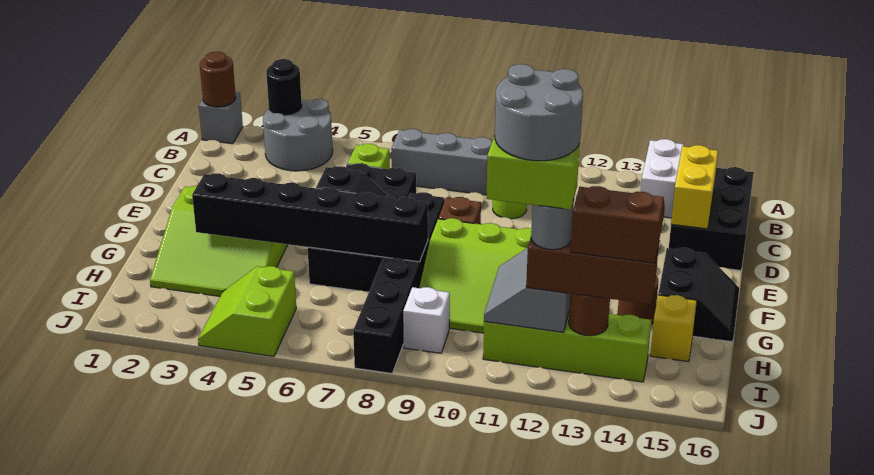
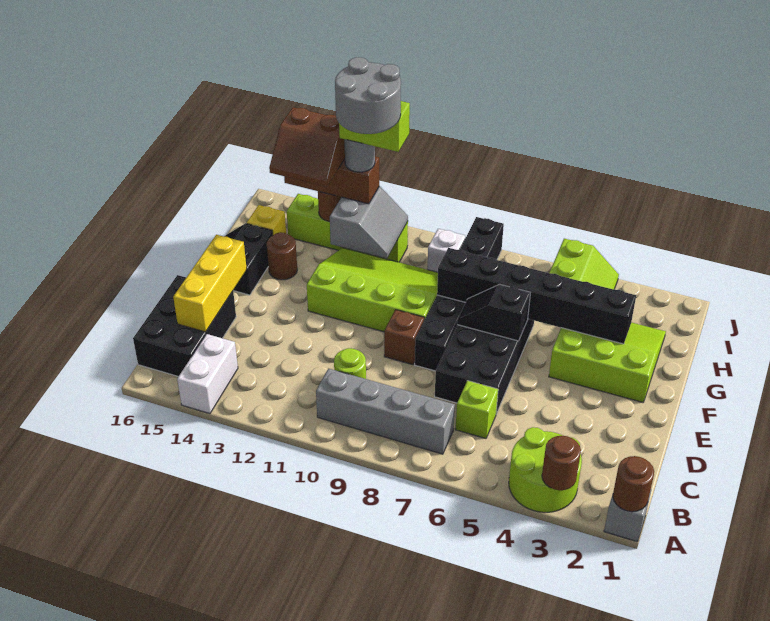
grey round brick A3:B4 level 1 -> lime round brick A3:B4 level 1
black round brick A3 level 2 -> brown round brick A3 level 2
yellow brick C15:D15 level 2 -> yellow brick C15:E15 level 2

